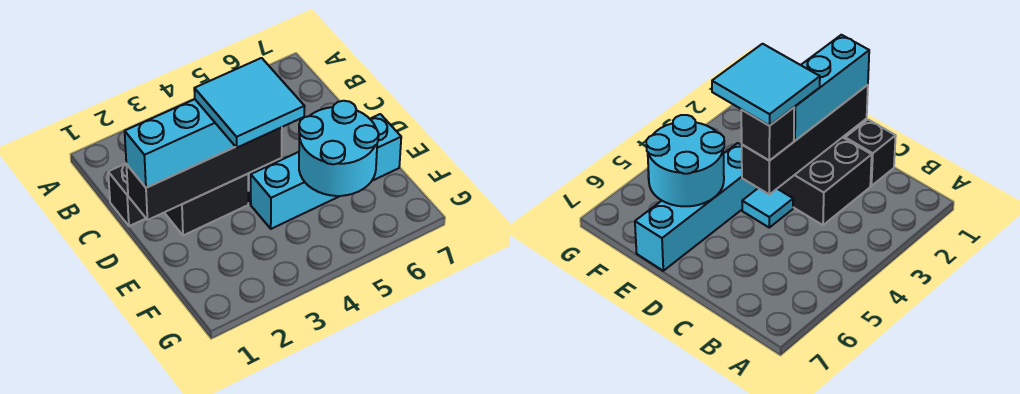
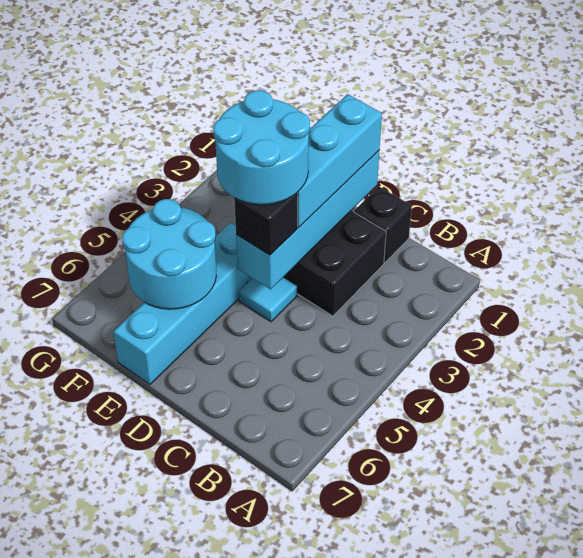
black brick D1:D4 level 2 -> cyan brick D1:D4 level 2
cyan tile D3:E4 level 4 -> cyan round brick D3:E4 level 4

